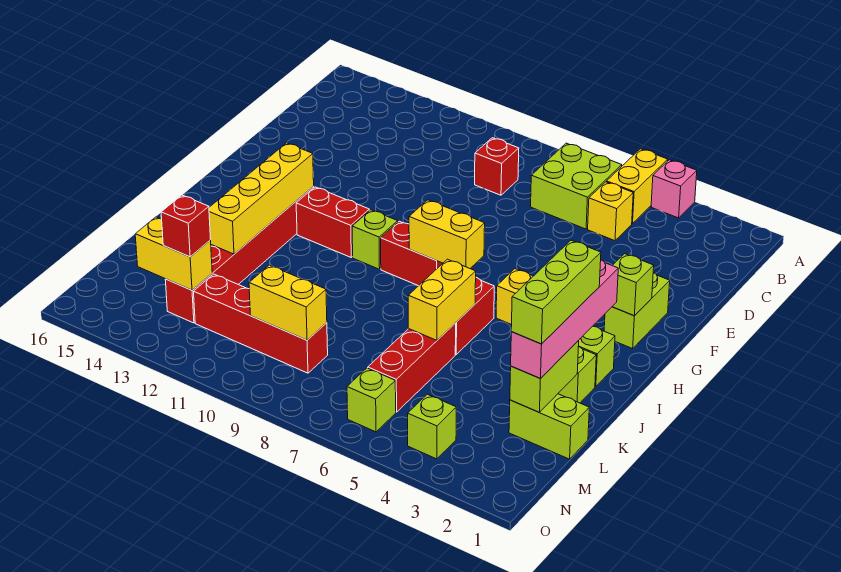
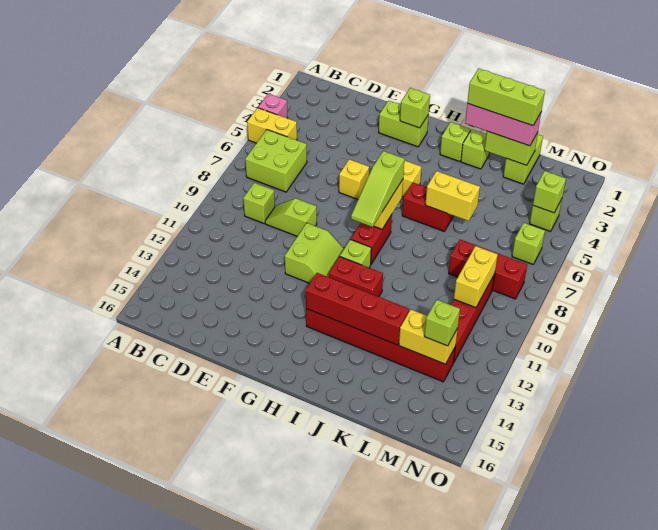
yellow brick C5 level 1 -> yellow brick F6 level 1
red brick C9 level 1 -> lime brick C9 level 1
none -> lime slope D9:E9 level 1 top E
none -> lime slope F10:G11 level 1 top F
none -> lime slope H7:H9 level 3 top 7
red brick H11:H12 level 1 -> red brick H11:I11 level 1
yellow brick H13:K13 level 2 -> red brick H13:K13 level 2
pink brick I2:L2 level 3 -> pink brick J2:L2 level 3
red brick K6:M6 level 1 -> red brick L8:N8 level 1
yellow brick M13:M14 level 2 -> yellow brick L13:M13 level 2
red brick M13 level 3 -> lime brick M13 level 3
none -> lime brick N4 level 2

